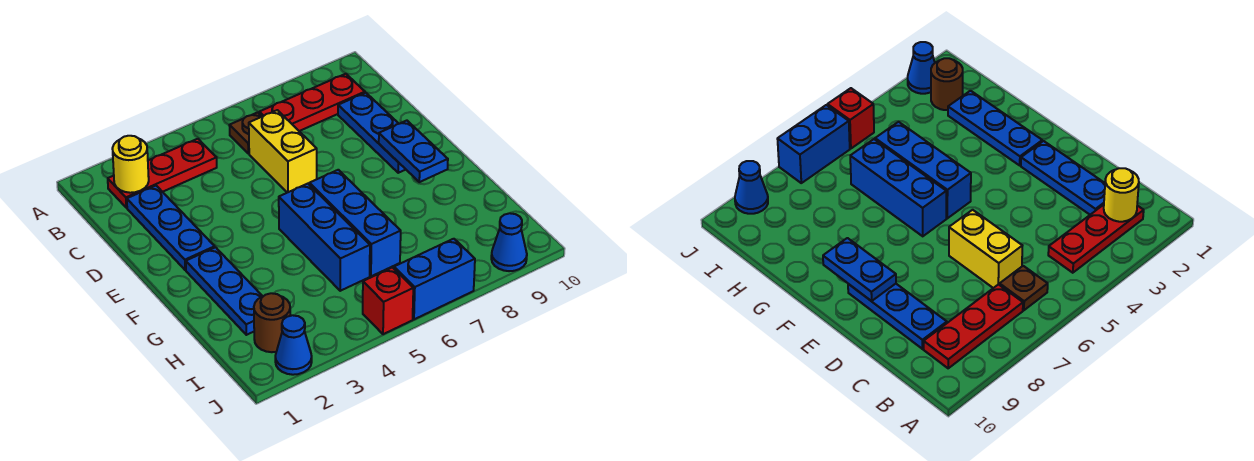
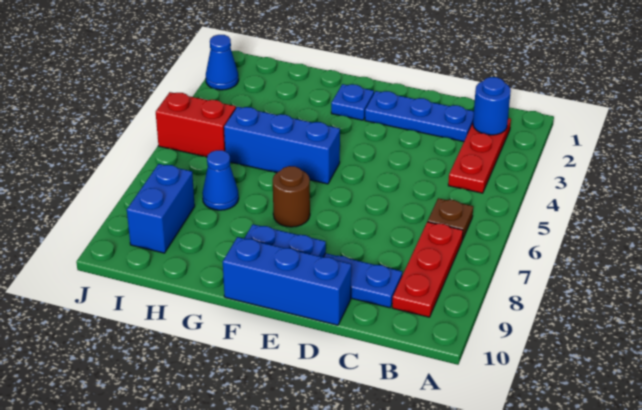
yellow round brick B2 level 2 -> blue round brick B2 level 2
yellow brick C6:D6 level 1 -> none
blue plate F2:H2 level 1 -> blue plate F2 level 1
blue brick F6:H6 level 1 -> blue brick D10:F10 level 1
brown round brick I2 level 1 -> brown round brick F7 level 1
red brick J5 level 1 -> red brick I5:J5 level 1
blue brick J6:J7 level 1 -> blue brick I8:I9 level 1
blue cone J9 level 1 -> blue cone H7 level 1

